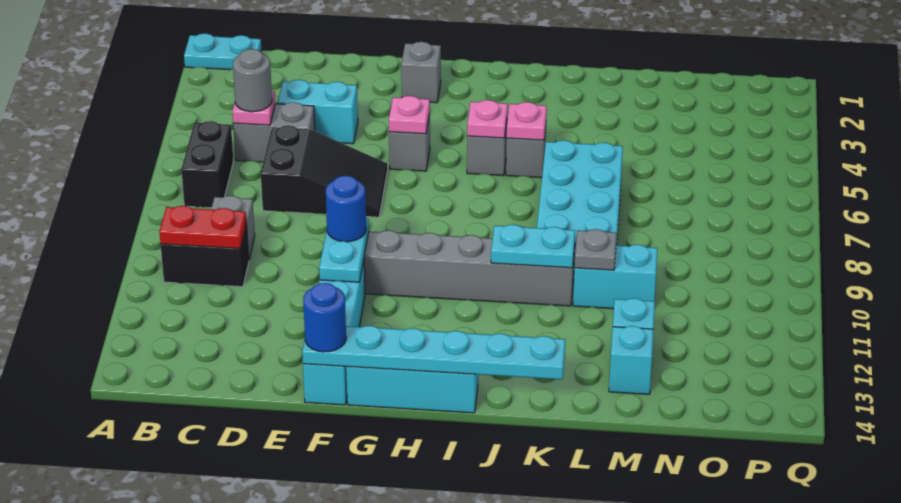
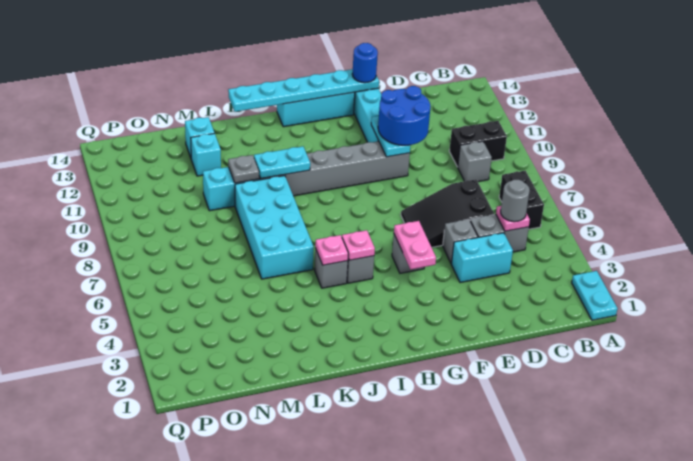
cyan plate A1:B1 level 1 -> cyan plate A1:A2 level 1
red plate B10:C10 level 2 -> none
blue round brick F10 level 3 -> blue round brick E10:F11 level 3
grey brick G2 level 1 -> grey brick E5 level 1
pink plate G5 level 2 -> pink plate G4:G5 level 2

